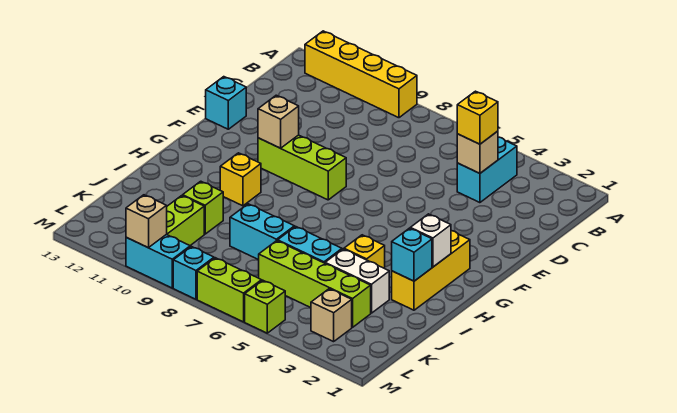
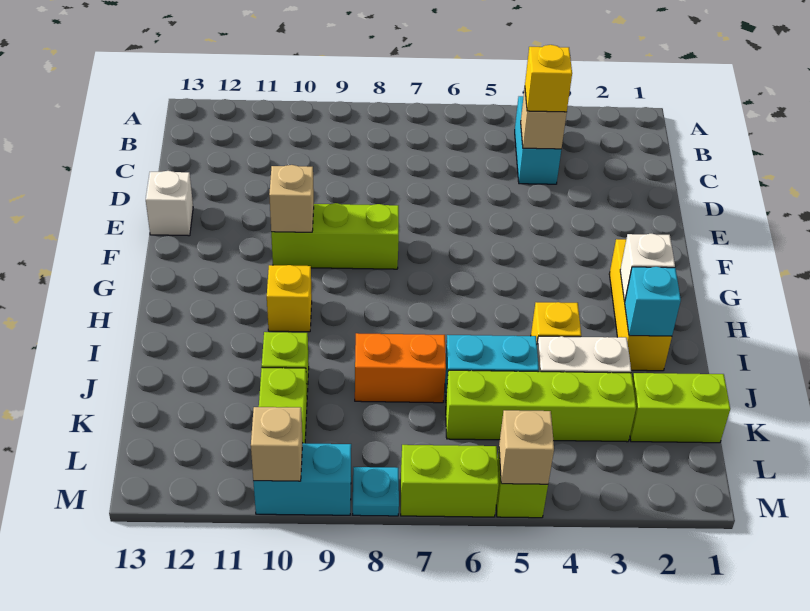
yellow brick A9:A12 level 1 -> none
cyan brick E13 level 1 -> white brick E13 level 1
cyan brick J7:J8 level 1 -> orange brick J7:J8 level 1
none -> lime brick K1:K2 level 1
tan brick L3 level 1 -> tan brick M5 level 2
cyan brick M8 level 1 -> cyan plate M8 level 1

